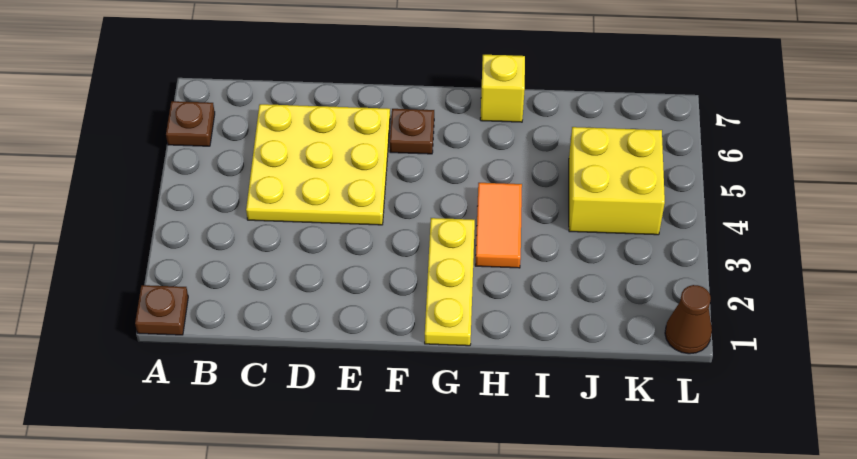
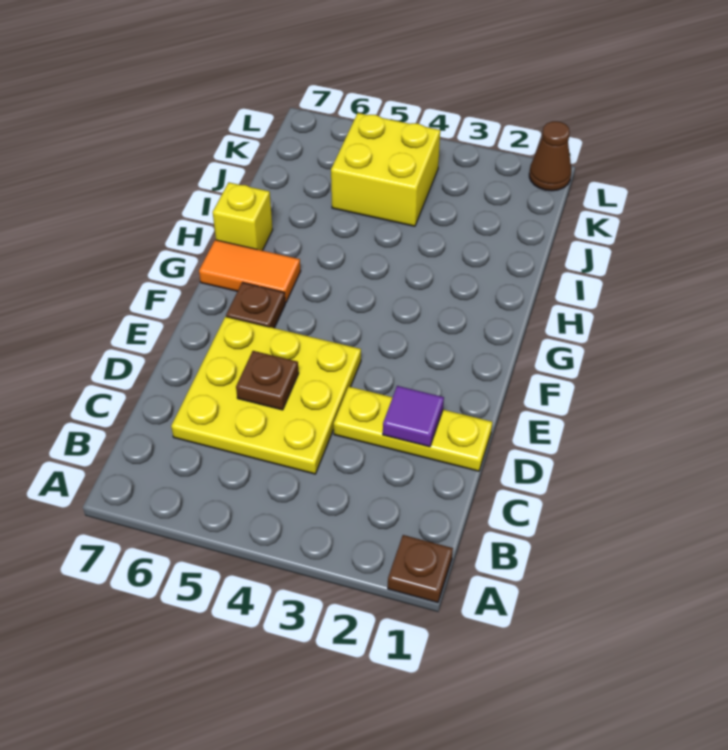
brown plate A6 level 1 -> brown plate D5 level 2
none -> purple tile D2 level 2
yellow plate G1:G3 level 1 -> yellow plate D1:D3 level 1
orange tile H3:H4 level 1 -> orange tile G6:G7 level 1

